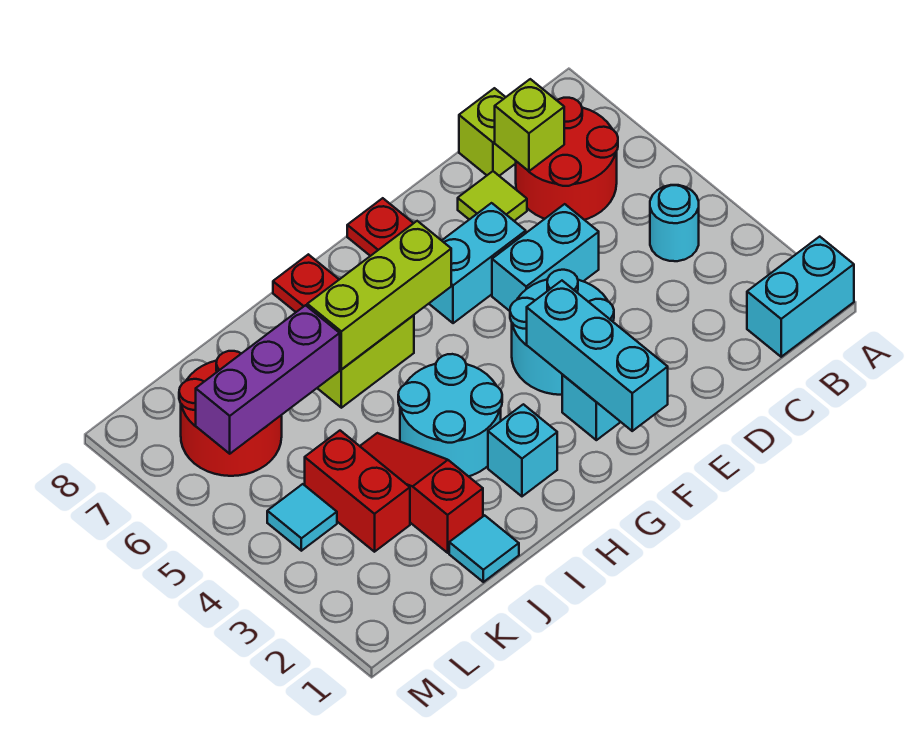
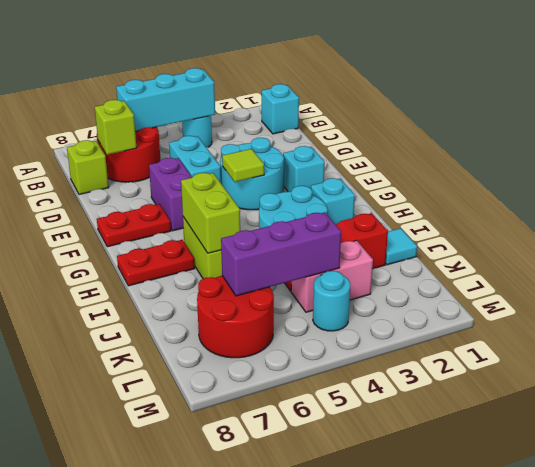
cyan brick A1:B1 level 1 -> cyan brick B1 level 1
lime tile D7 level 1 -> lime tile F4 level 2
cyan brick E6:F6 level 1 -> purple brick E6:F6 level 1
cyan brick F1:F3 level 2 -> cyan brick B4:B6 level 2
lime brick G6:I6 level 2 -> lime brick H6:I6 level 2
purple brick J6:L6 level 2 -> purple brick K4:K6 level 2
red brick K3:K4 level 1 -> pink brick K3:K4 level 1
cyan tile L4 level 1 -> cyan round brick L4 level 1

